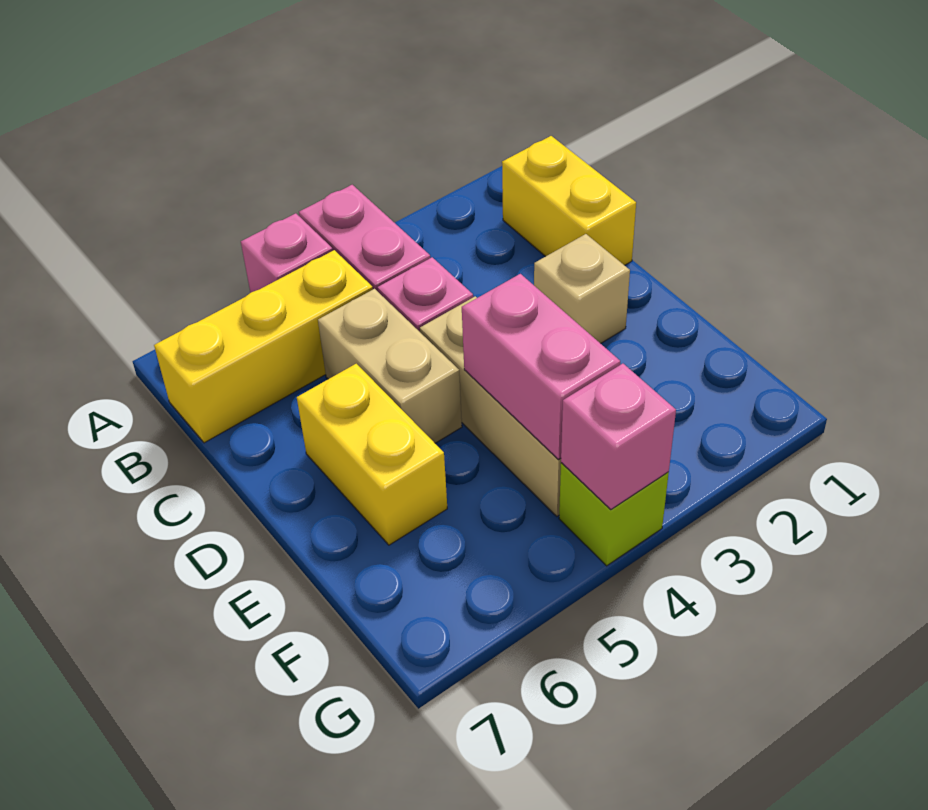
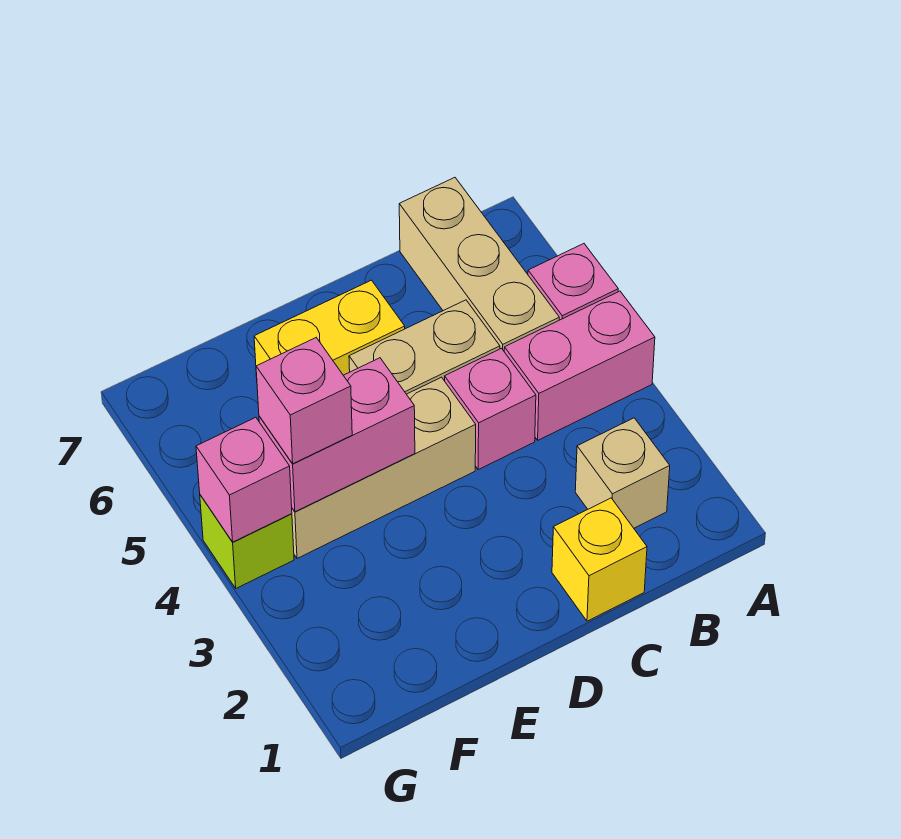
yellow brick B1:C1 level 1 -> yellow brick C1 level 1
yellow brick B5:B7 level 1 -> tan brick B5:B7 level 1
tan brick D2 level 1 -> tan brick B2 level 1
none -> pink brick F4 level 3

